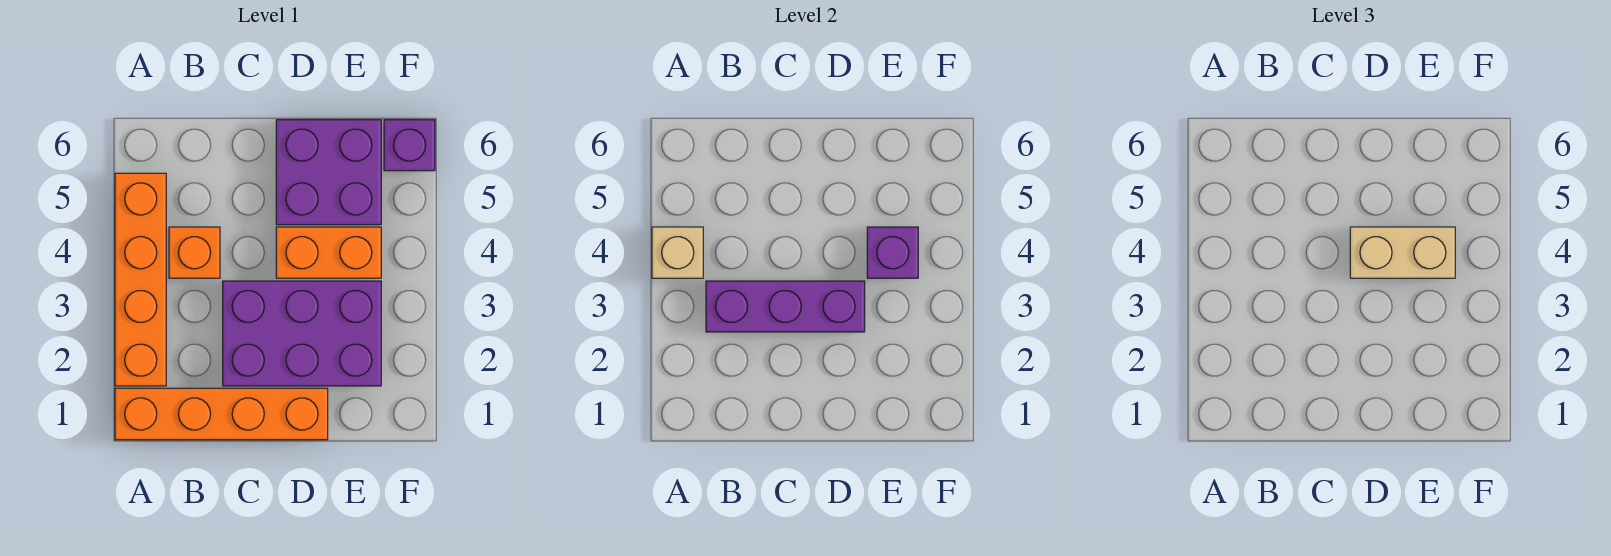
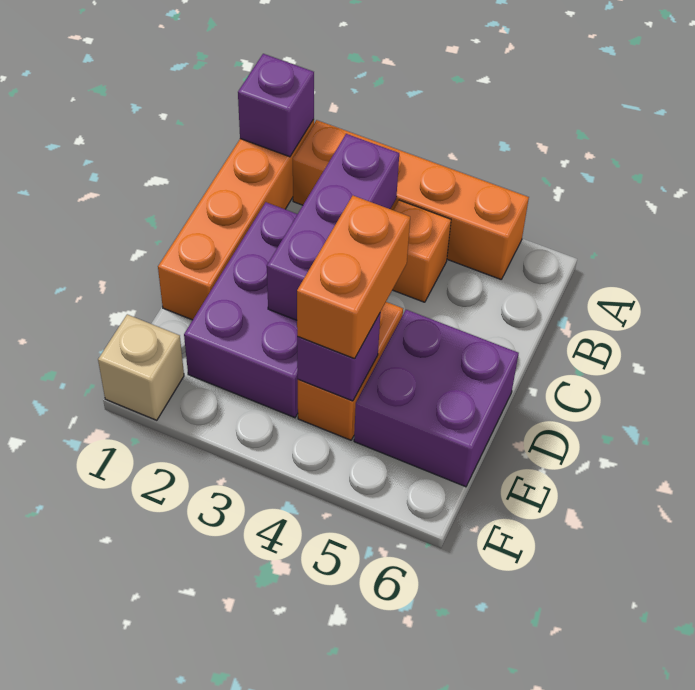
tan brick A4 level 2 -> tan brick F1 level 1
tan brick D4:E4 level 3 -> orange brick D4:E4 level 3
purple brick F6 level 1 -> purple brick A1 level 2

